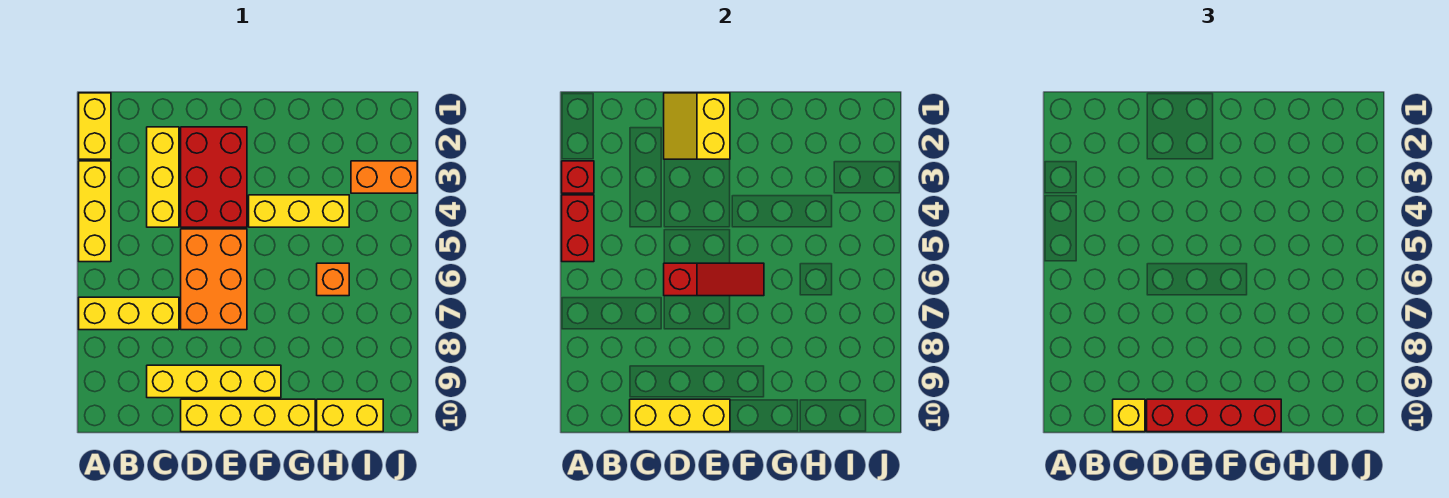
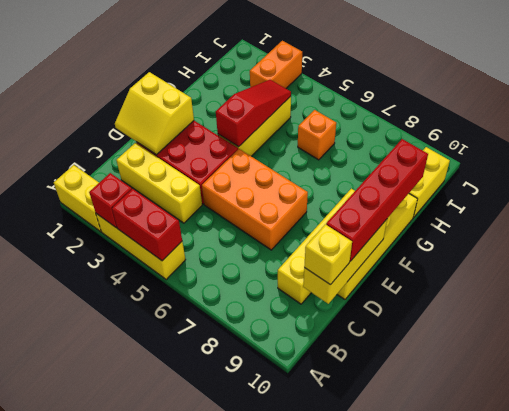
yellow brick A7:C7 level 1 -> none
red slope D6:F6 level 2 top D -> red slope F4:H4 level 2 top F

